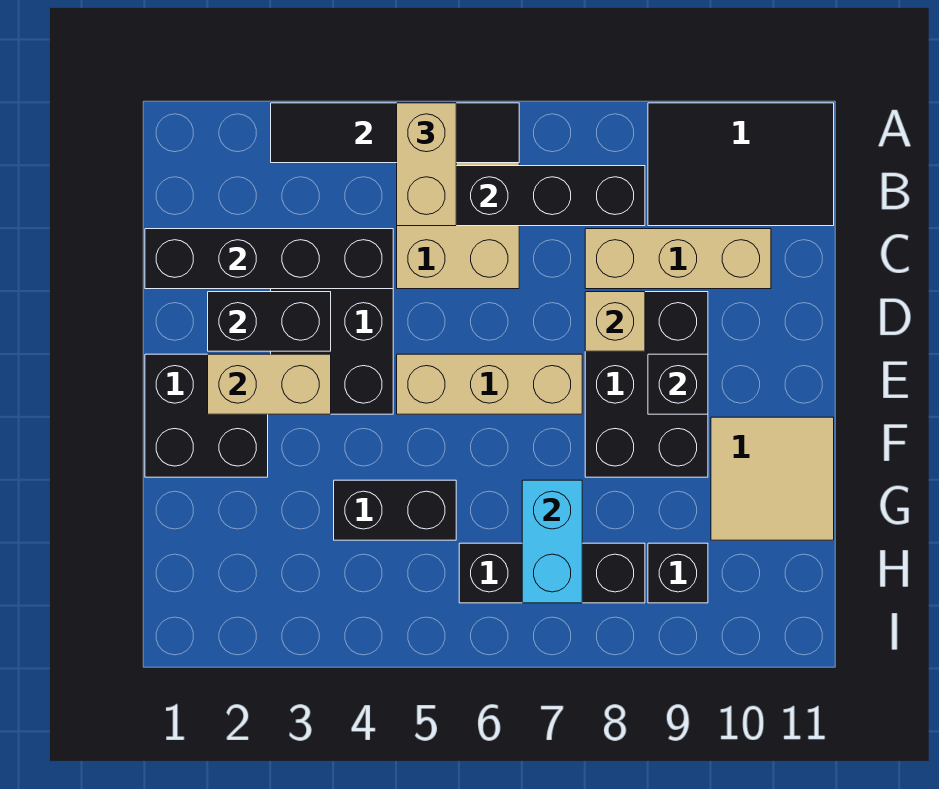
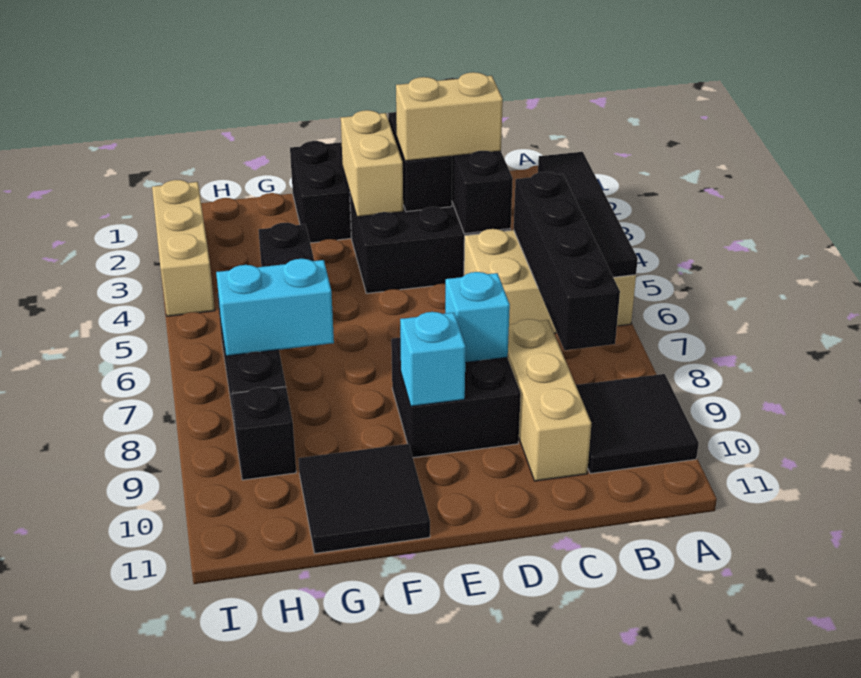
tan brick A5:B5 level 3 -> tan brick C3:D3 level 3
black tile A9:B11 level 1 -> black tile A9:B10 level 1
black brick D8:F9 level 1 -> black brick D8:E9 level 1
tan brick D8 level 2 -> cyan brick D8 level 2
tan brick E5:E7 level 1 -> tan brick I2:I4 level 1
black brick E9 level 2 -> cyan brick E9 level 2
tan tile F10:G11 level 1 -> black tile F10:G11 level 1

